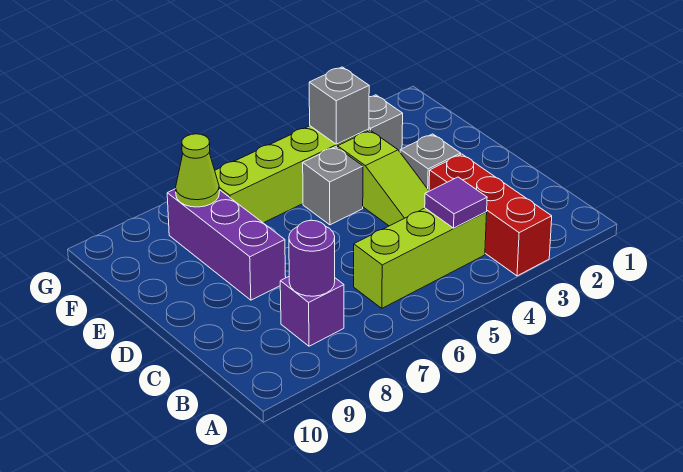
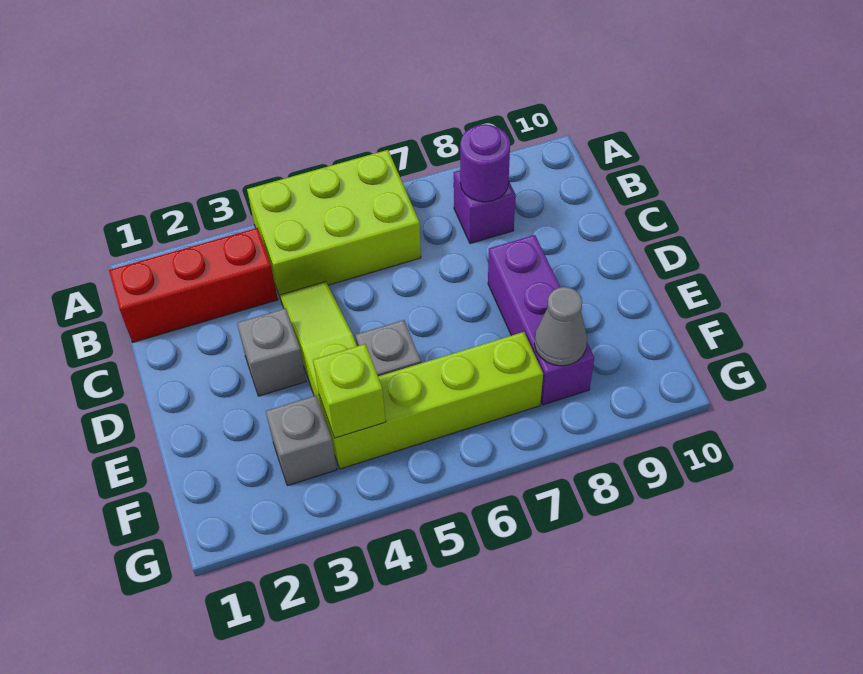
red brick A3:C3 level 1 -> red brick B1:B3 level 1
lime brick B4:B6 level 1 -> lime brick A4:B6 level 1
purple tile B4 level 2 -> none
grey brick F4 level 2 -> lime brick F4 level 2
lime cone F8 level 2 -> grey cone F8 level 2

